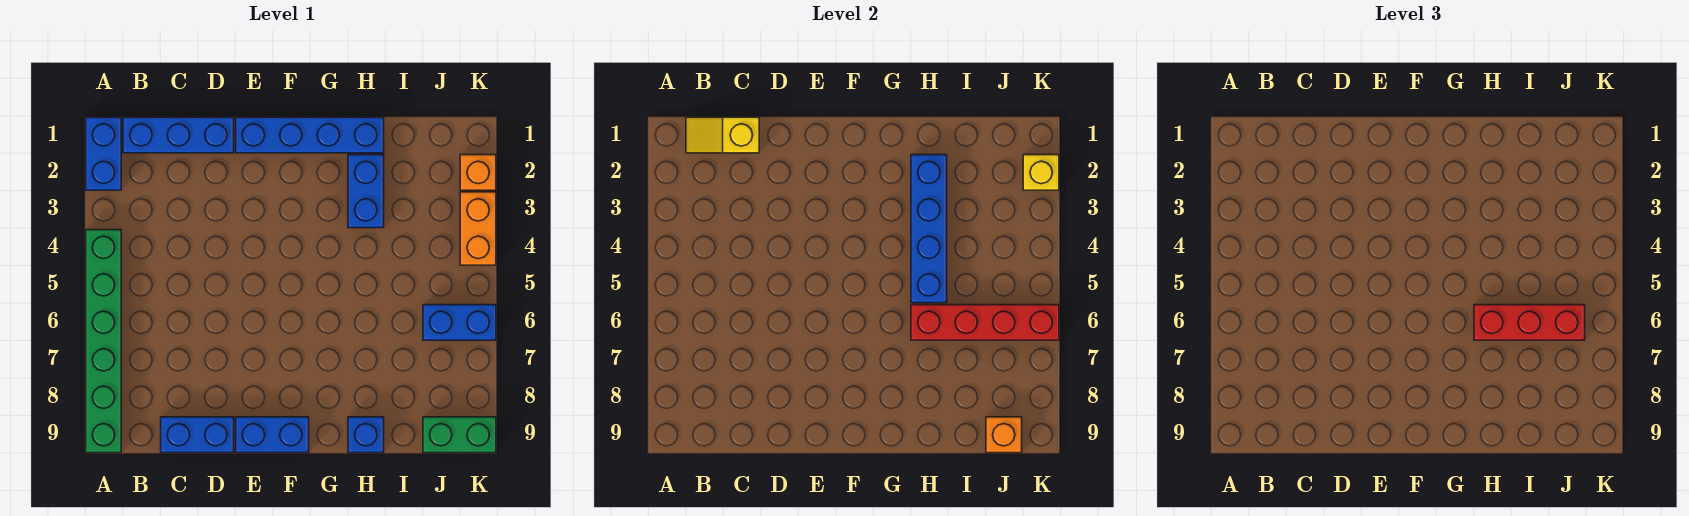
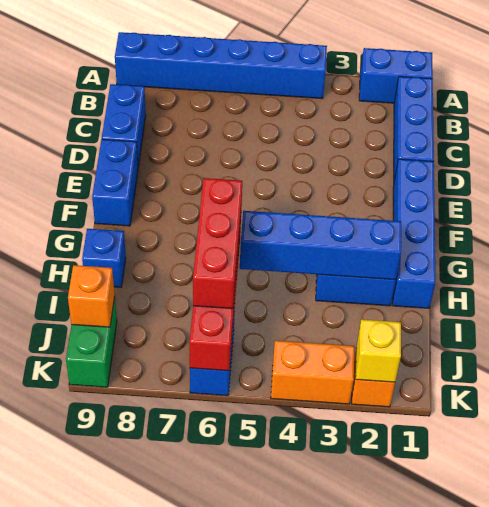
green brick A4:A9 level 1 -> blue brick A4:A9 level 1
yellow slope B1:C1 level 2 top C -> none

